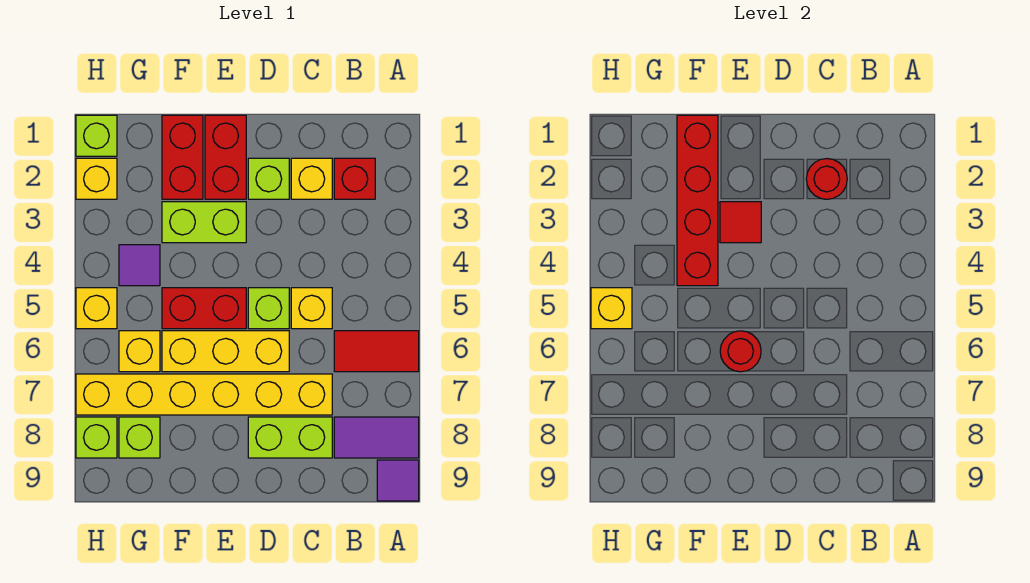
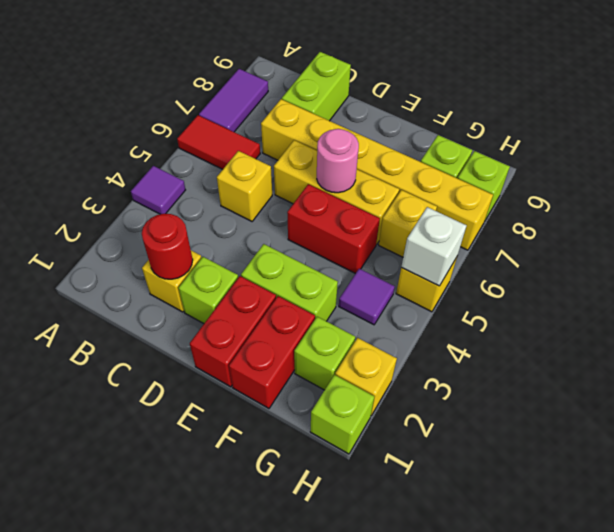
purple tile A8:B8 level 1 -> purple tile A7:A8 level 1
purple tile A9 level 1 -> purple tile A4 level 1
red brick B2 level 1 -> none
lime brick C8:D8 level 1 -> lime brick C8:C9 level 1
lime brick D5 level 1 -> lime brick G2 level 1
red tile E3 level 2 -> none
red round brick E6 level 2 -> pink round brick E6 level 2
red brick F1:F4 level 2 -> none
yellow brick H5 level 2 -> white brick H5 level 2

